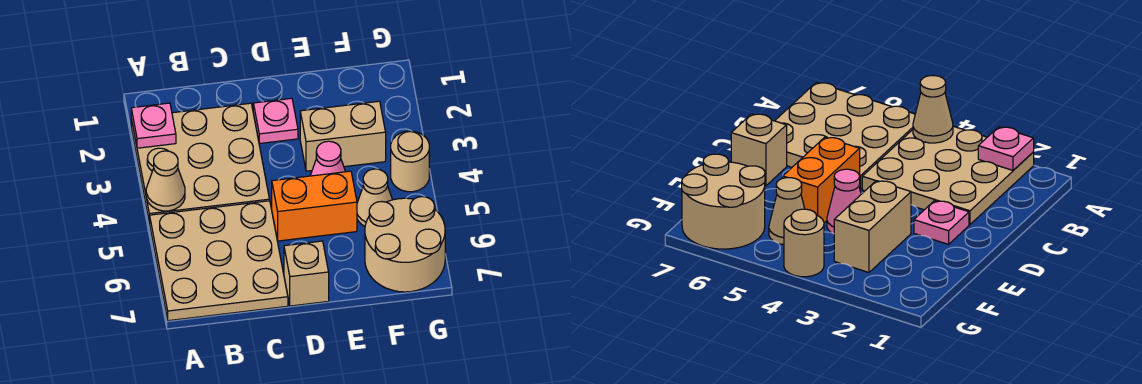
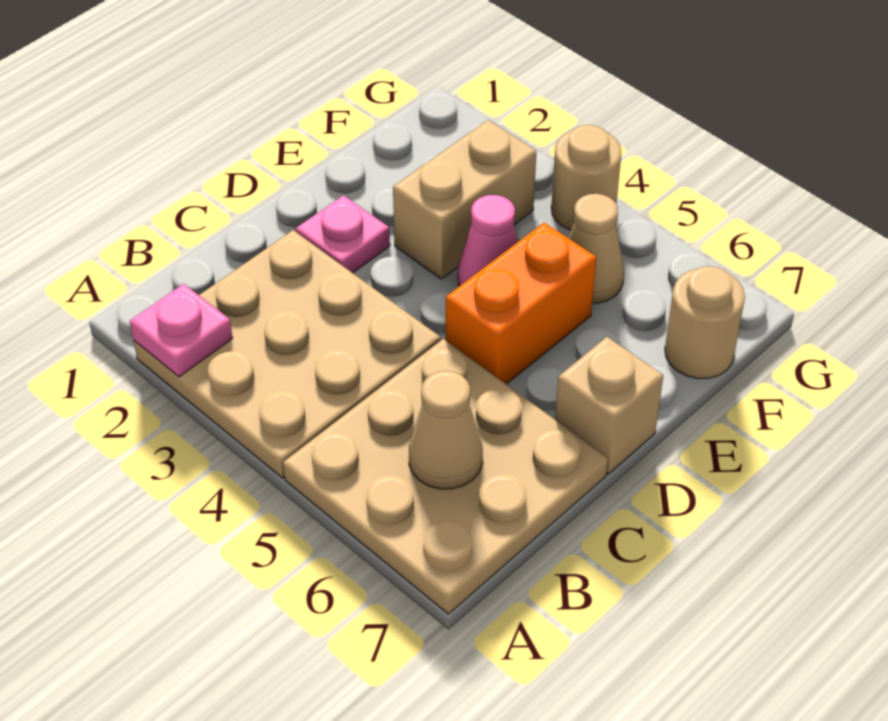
tan cone A4 level 2 -> tan cone B6 level 2
tan round brick F6:G7 level 1 -> tan round brick F7 level 1

